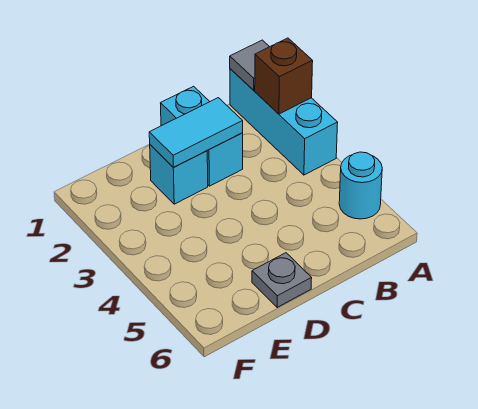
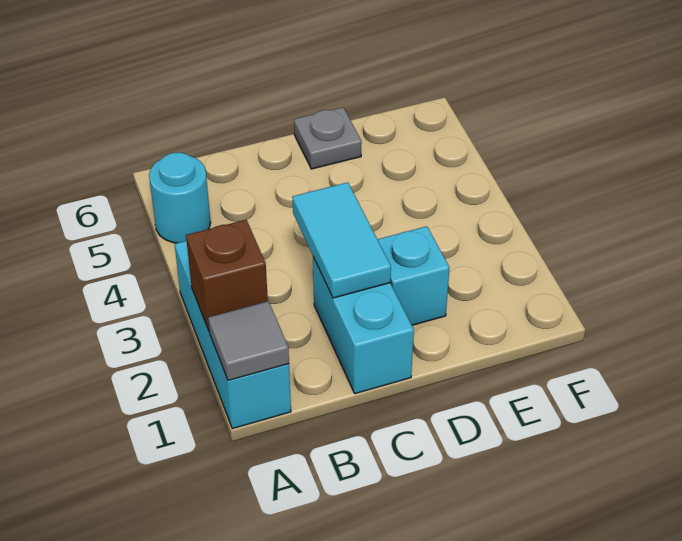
cyan tile C2:D2 level 2 -> cyan tile C2:C3 level 2

